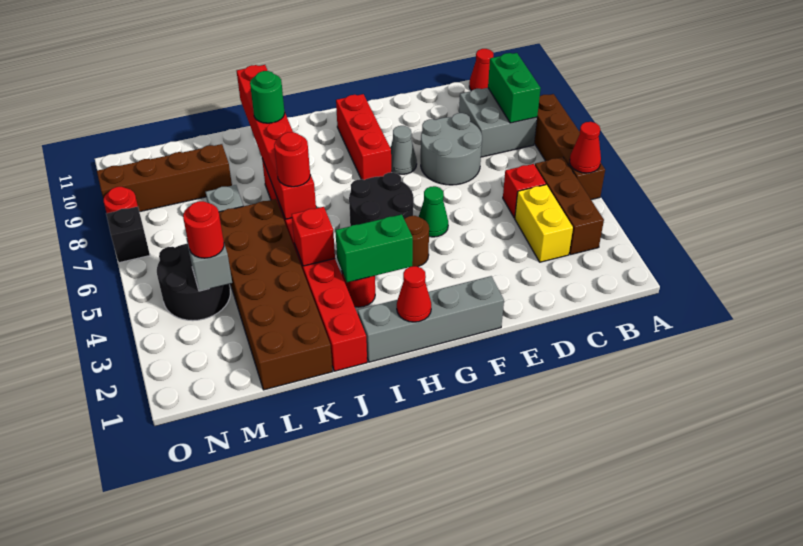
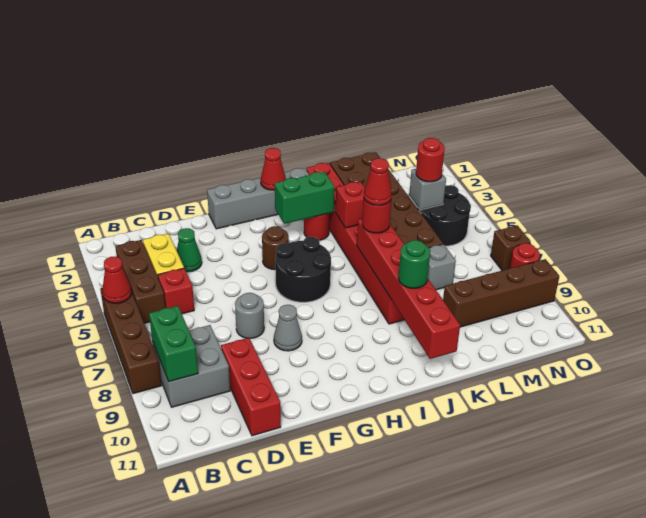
red cone B11 level 1 -> red cone J6 level 4
grey round brick D7:E8 level 1 -> grey round brick E7 level 1
green cone F5 level 1 -> green cone D3 level 1
red brick G8:G10 level 1 -> red brick D9:D11 level 1
black brick O7 level 1 -> brown brick O7 level 1

